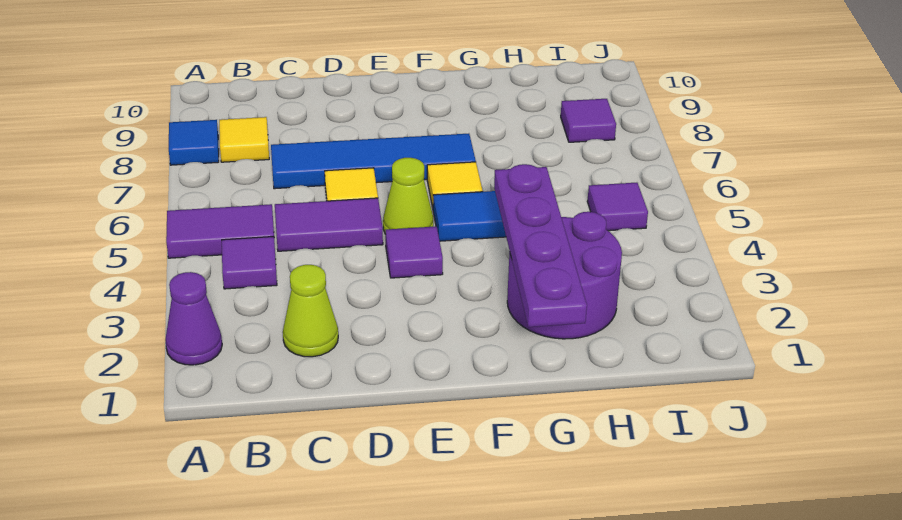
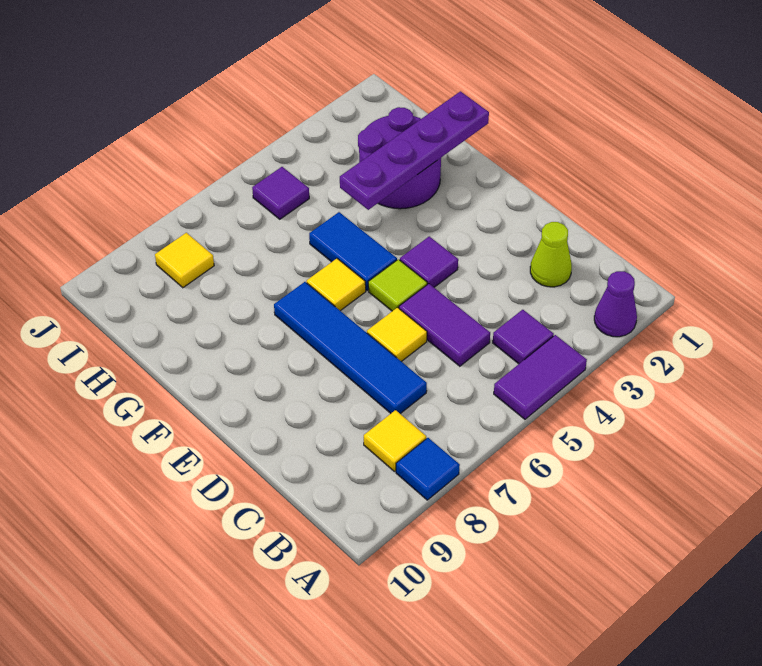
purple tile A5:B5 level 1 -> purple tile A4:A5 level 1
lime cone E5 level 1 -> lime tile E5 level 1
purple tile I8 level 1 -> yellow tile I8 level 1

